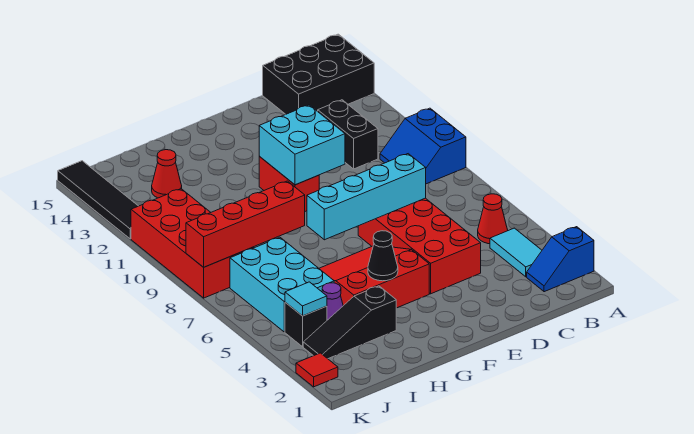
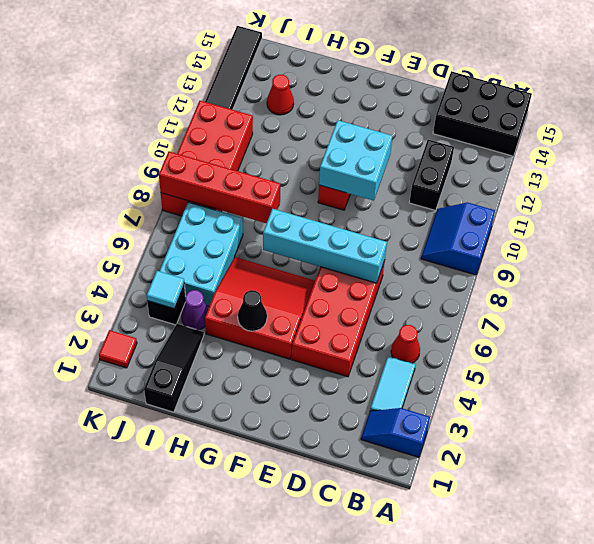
black slope H3:J3 level 1 top H -> black slope I1:I3 level 1 top 1

